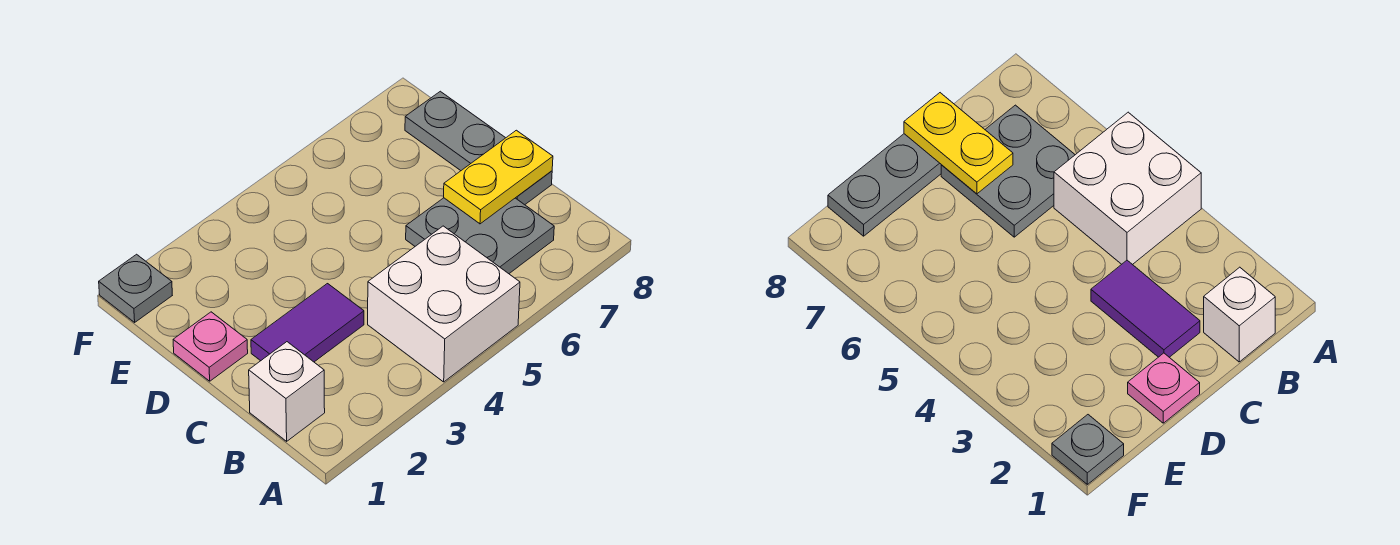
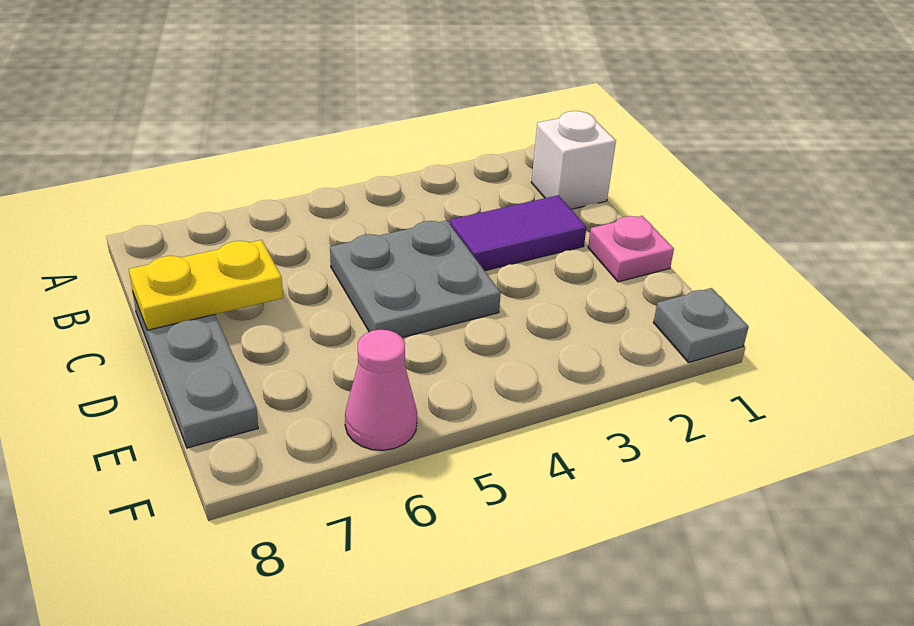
white brick A4:B5 level 1 -> none
grey plate B6:C7 level 1 -> grey plate C4:D5 level 1
none -> pink cone F6 level 1

